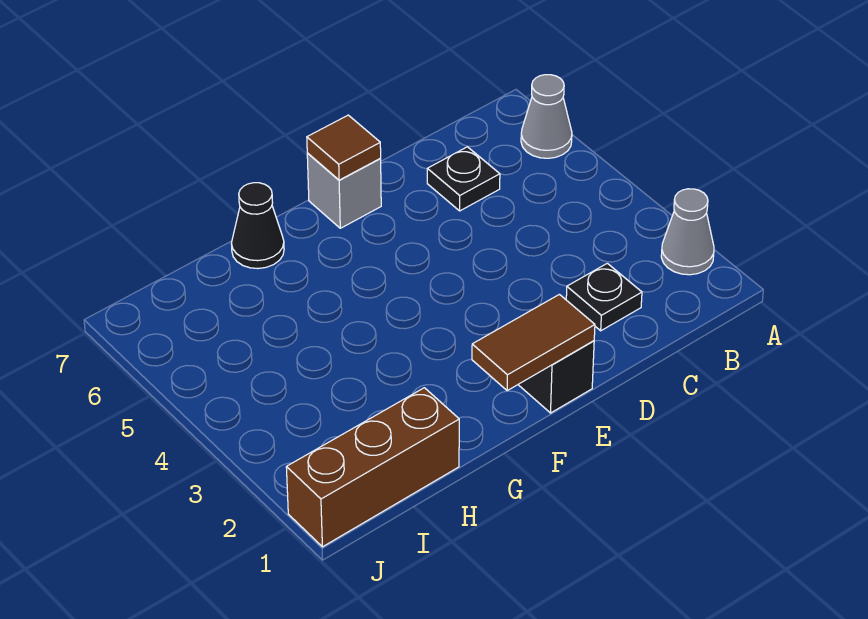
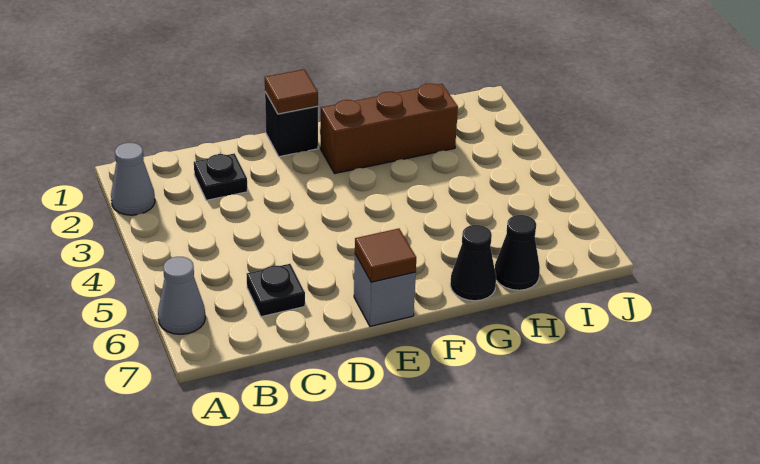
brown tile E1:F1 level 2 -> brown tile E1 level 2
brown brick H1:J1 level 1 -> brown brick F2:H2 level 1
none -> black cone H7 level 1

